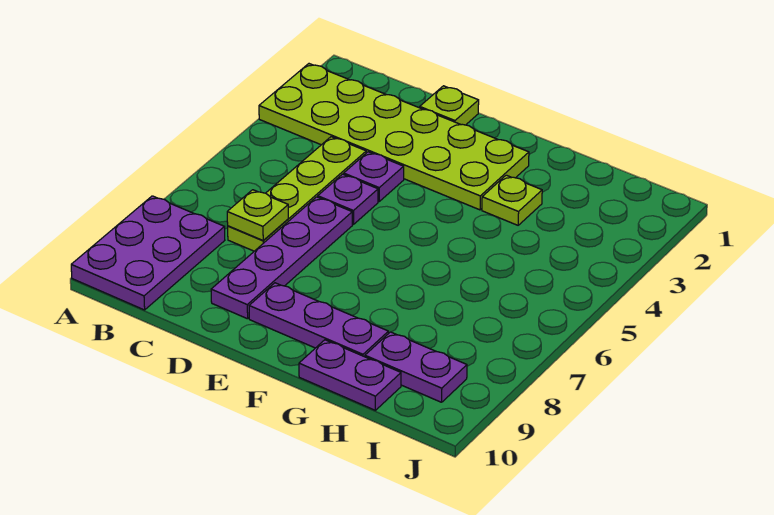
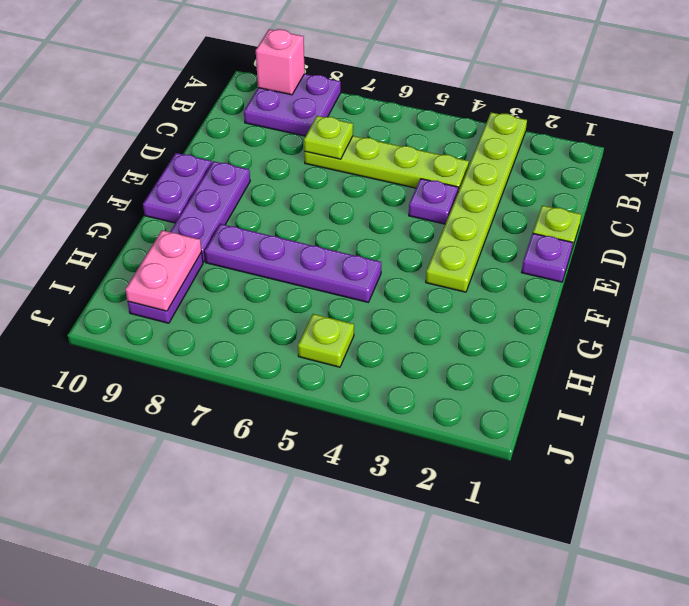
lime plate A2:F3 level 1 -> lime plate A3:F3 level 1
purple plate A8:B10 level 1 -> purple plate A8:B9 level 1
none -> pink brick A9 level 2
purple plate D5 level 1 -> purple plate E1 level 1
purple plate D6:D9 level 1 -> purple plate G5:G8 level 1
lime plate G3 level 1 -> lime plate I5 level 1
purple plate G10:H10 level 1 -> purple plate E10:F10 level 1
none -> pink plate H9:I9 level 2

